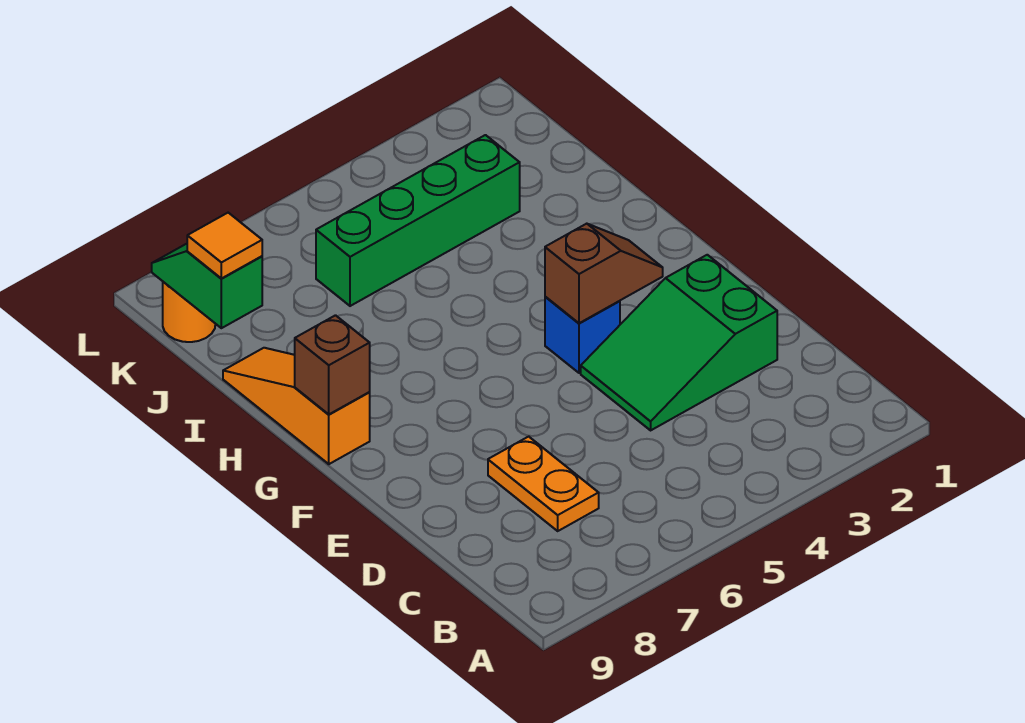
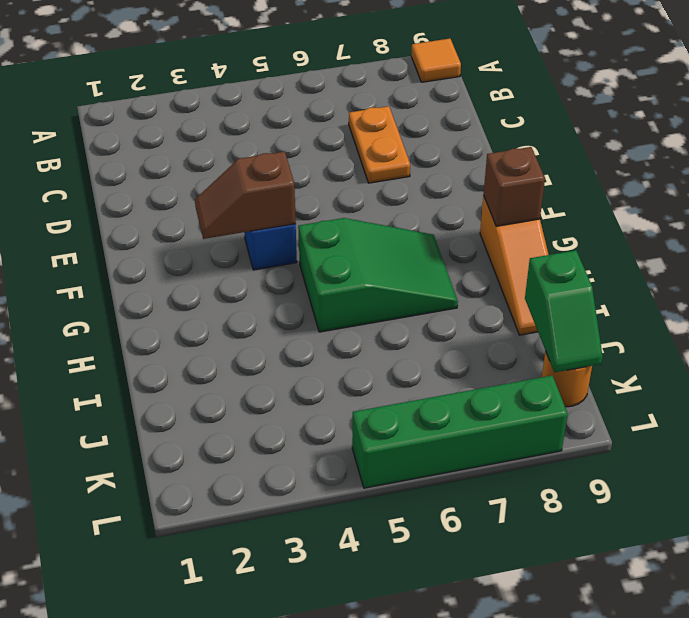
green slope D2:E4 level 1 top 2 -> green slope G5:H7 level 1 top 5
green brick J3:J6 level 1 -> green brick L5:L8 level 1
orange tile J9 level 3 -> orange tile A9 level 1

